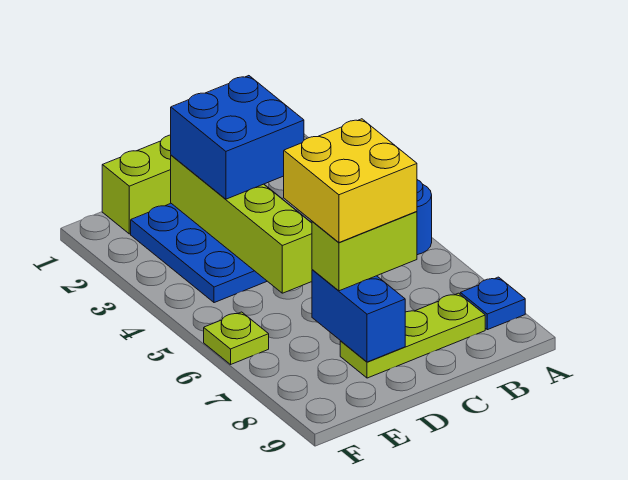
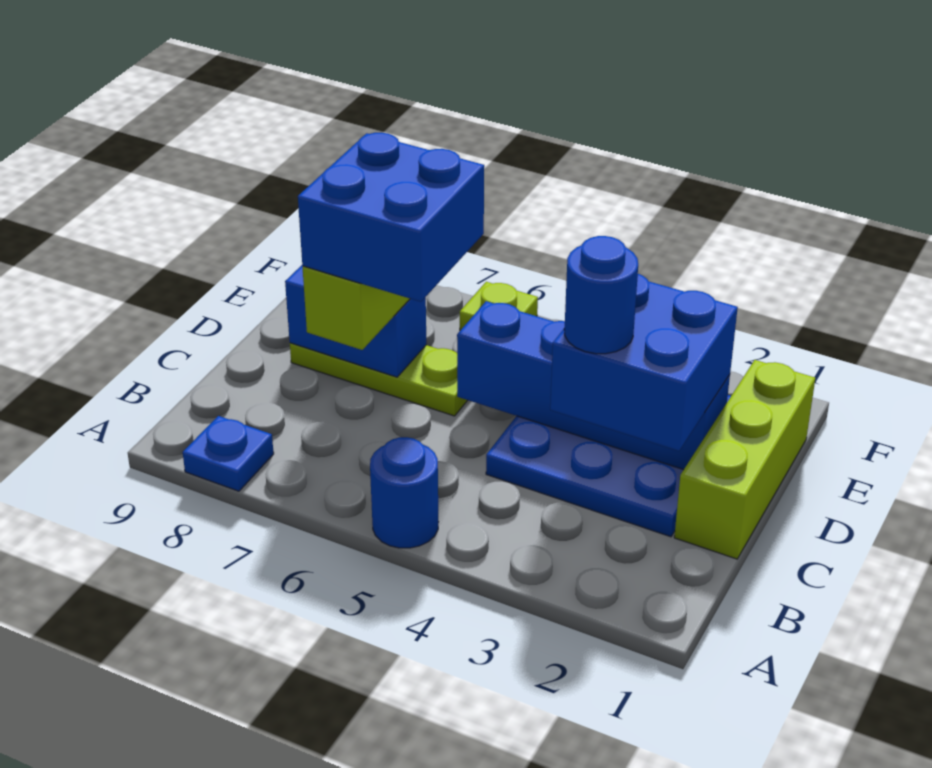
lime plate B8:D8 level 1 -> lime plate D6:D8 level 1
none -> blue round brick C3 level 4
yellow brick C6:D7 level 4 -> blue brick C6:D7 level 4
lime brick D2:D5 level 2 -> blue brick D2:D5 level 2

